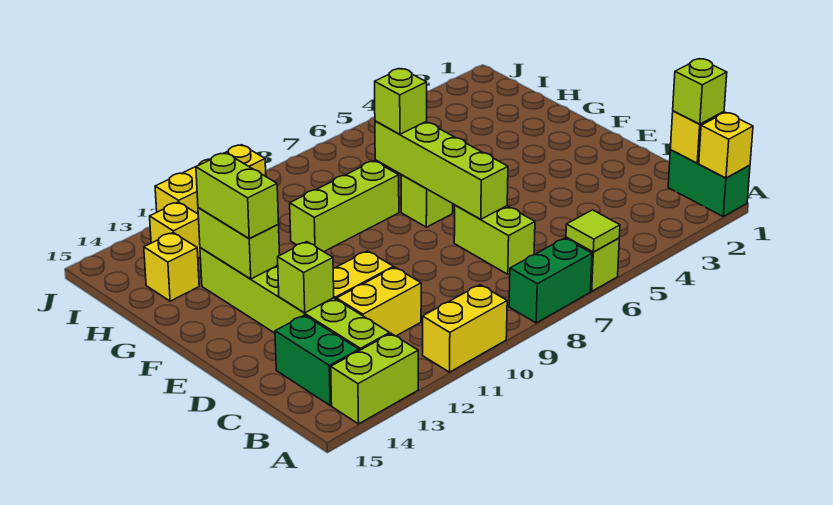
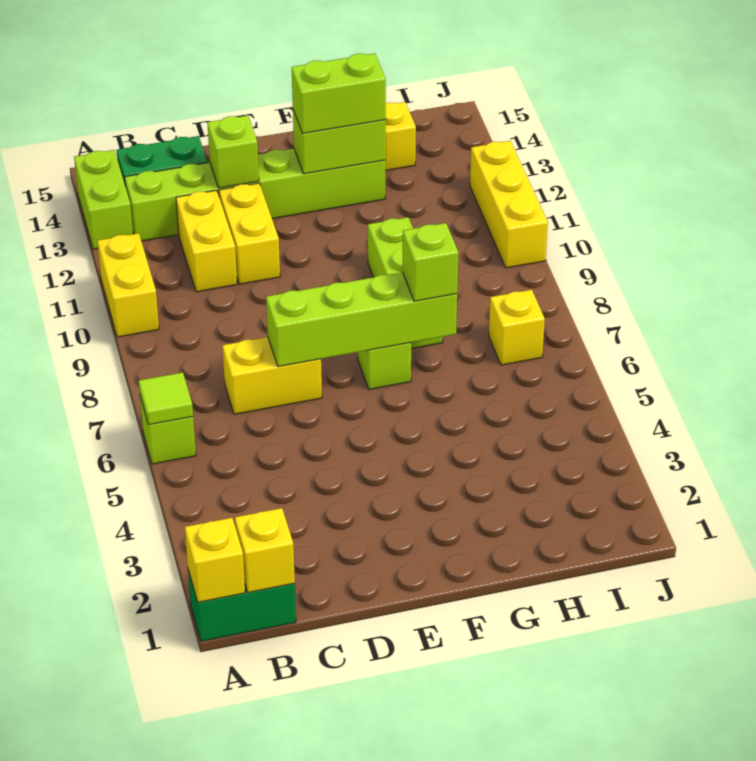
green brick A7:A8 level 1 -> none
lime brick B1 level 3 -> none
lime brick C7:D7 level 1 -> yellow brick C7:D7 level 1
yellow brick I13 level 1 -> yellow brick I7 level 1

